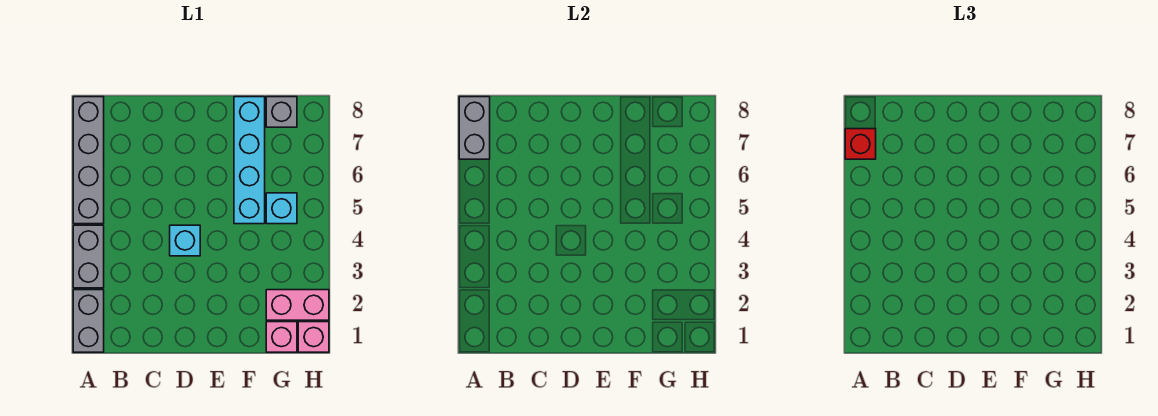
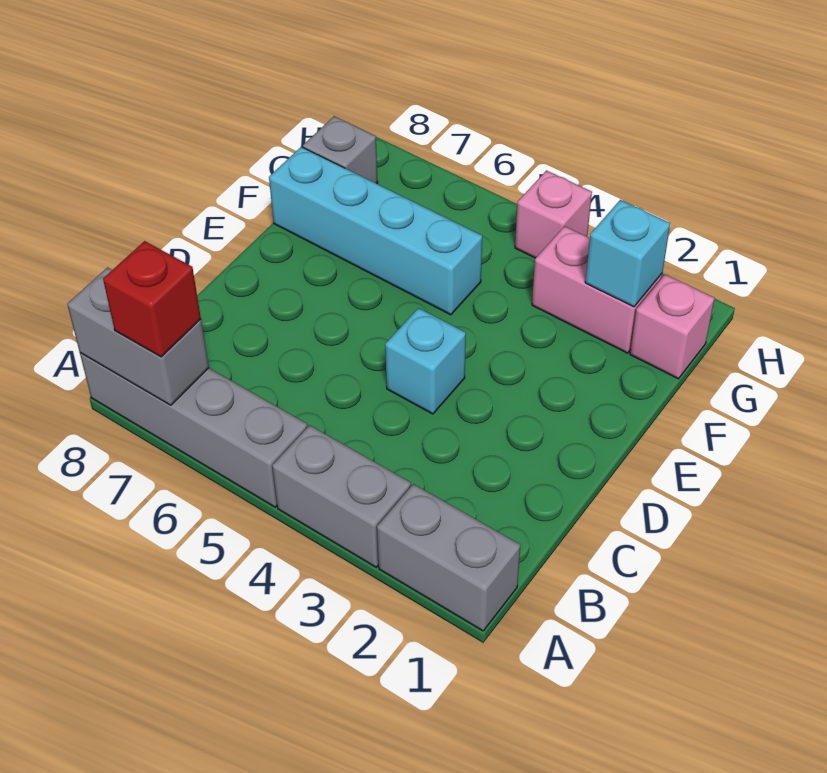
pink brick G2:H2 level 1 -> pink brick G2:G3 level 1
cyan brick G5 level 1 -> cyan brick G2 level 2
pink brick H1 level 1 -> pink brick H4 level 1

